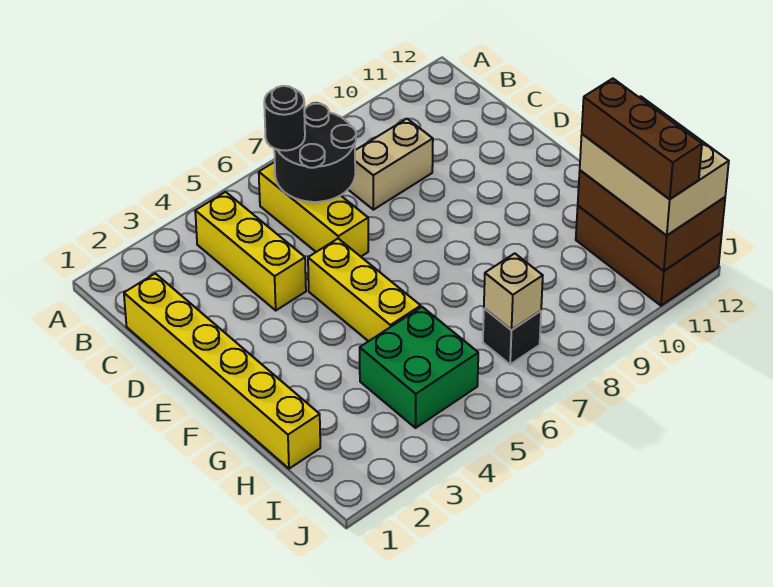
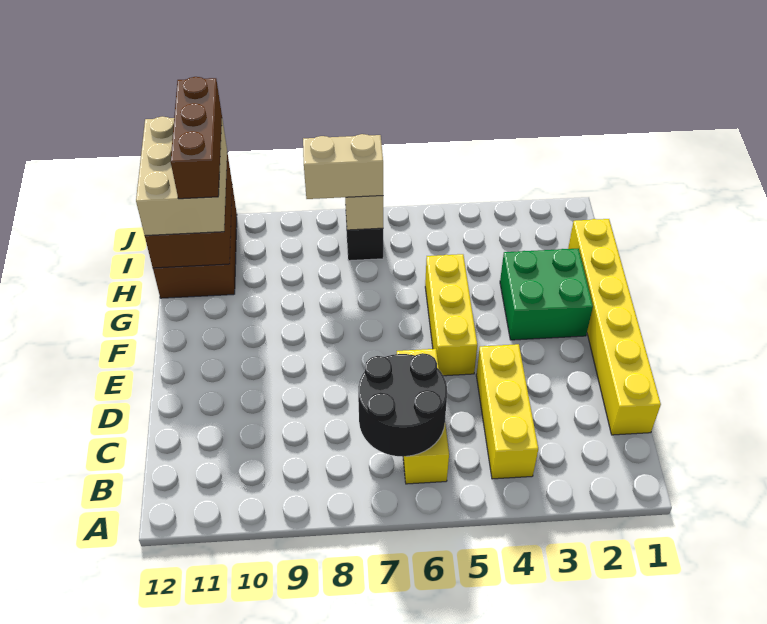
black round brick B6 level 3 -> none
tan brick C8:C9 level 1 -> tan brick I7:I8 level 3
green brick H4:I5 level 1 -> green brick F2:G3 level 1

